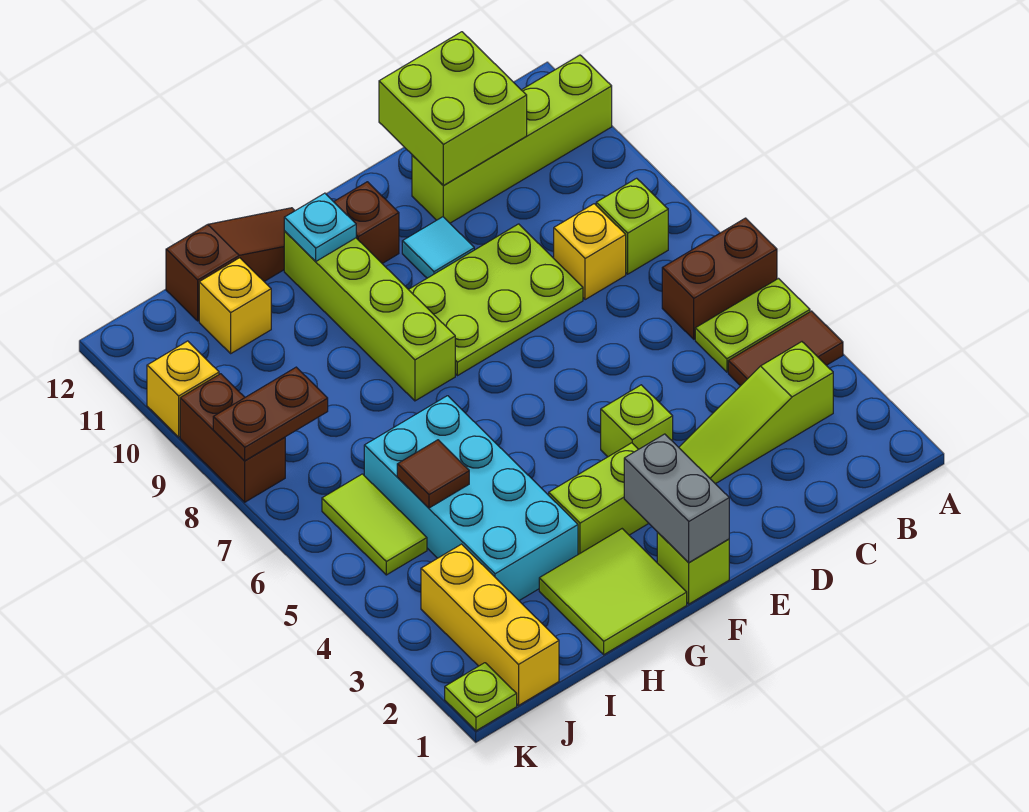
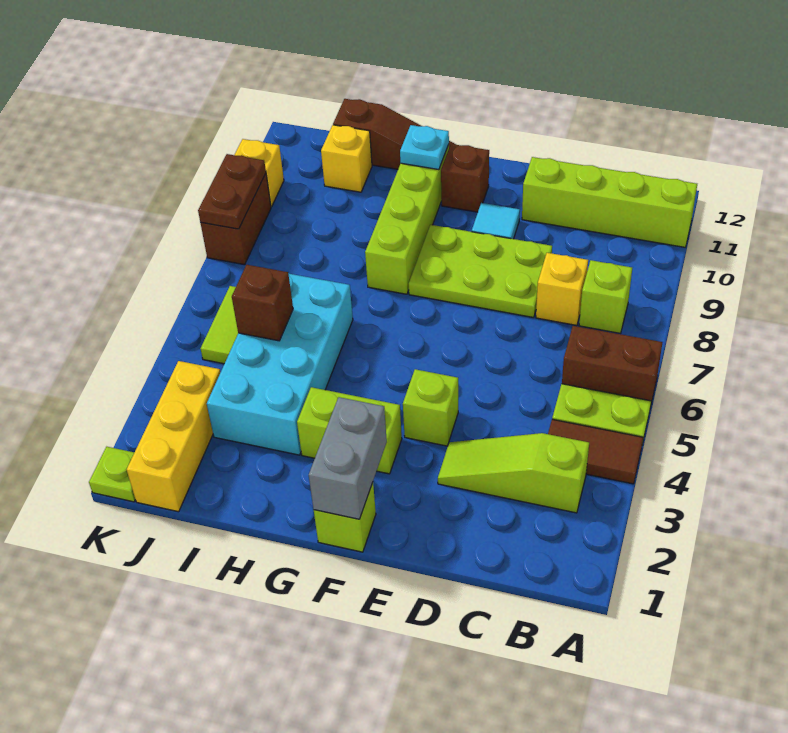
lime brick C11:D12 level 2 -> none
lime tile G1:H2 level 1 -> none
brown tile I5 level 2 -> brown brick I5 level 2
brown plate J8:K8 level 2 -> brown plate K8:K9 level 2

